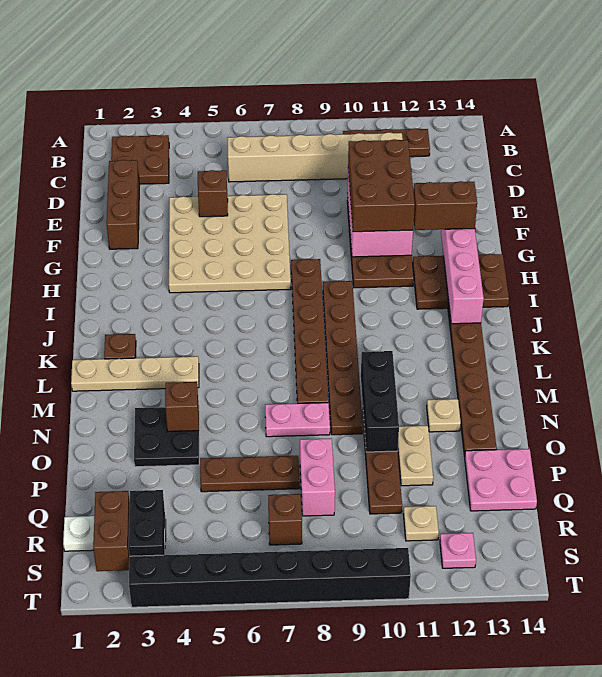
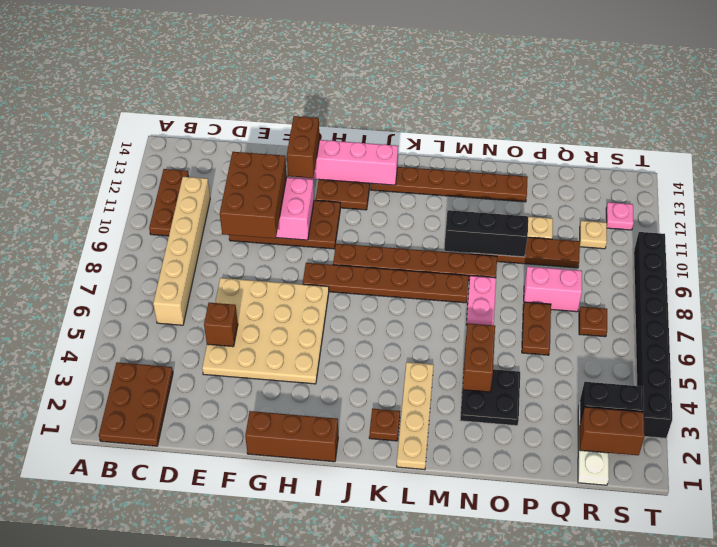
brown plate B2:C3 level 1 -> brown plate B1:C3 level 1
brown brick D2:F2 level 1 -> brown brick G1:I1 level 1
brown brick E10:G11 level 3 -> brown brick E9:F11 level 3
brown brick N4 level 2 -> brown brick N4:N5 level 2
tan plate N12 level 1 -> none
brown plate P5:P7 level 1 -> brown plate P6:P7 level 1
pink plate P13:Q14 level 1 -> none
brown brick R7 level 1 -> brown plate R7 level 1

